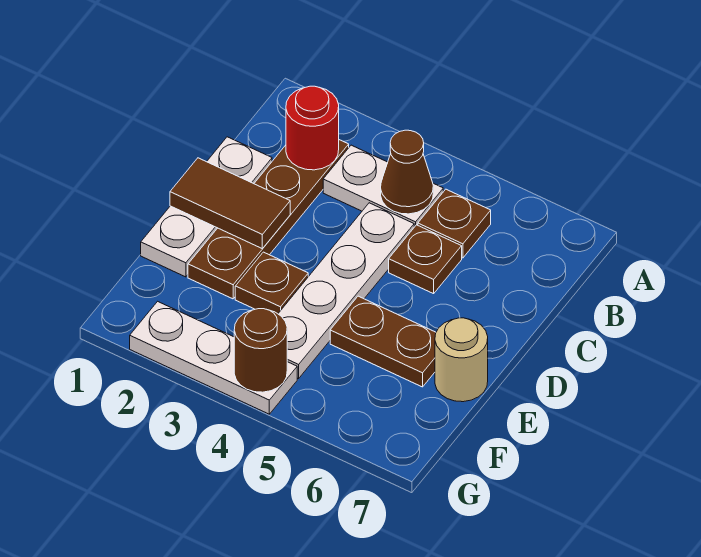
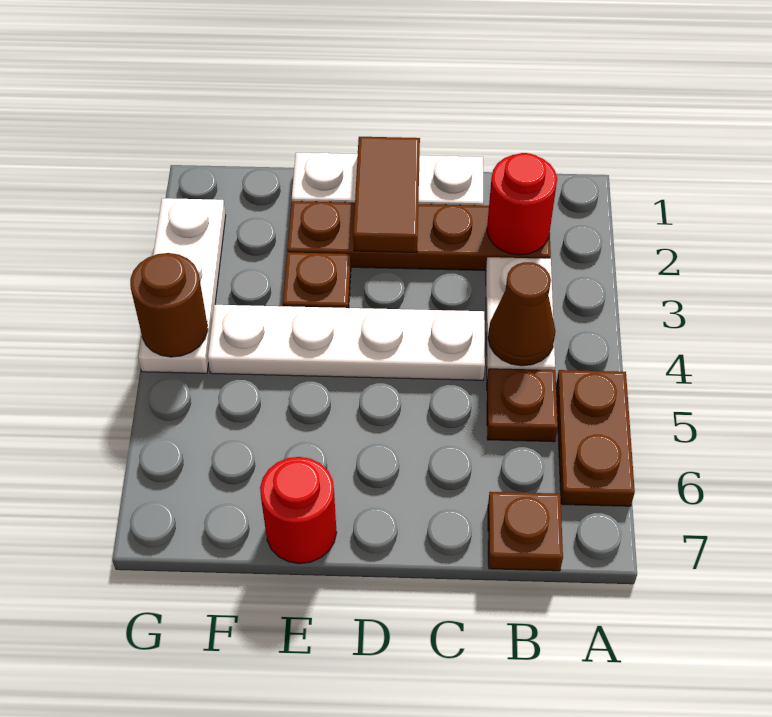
brown plate C5 level 1 -> brown plate B7 level 1
brown plate E5:E6 level 1 -> brown plate A5:A6 level 1
tan round brick E7 level 1 -> red round brick E7 level 1

